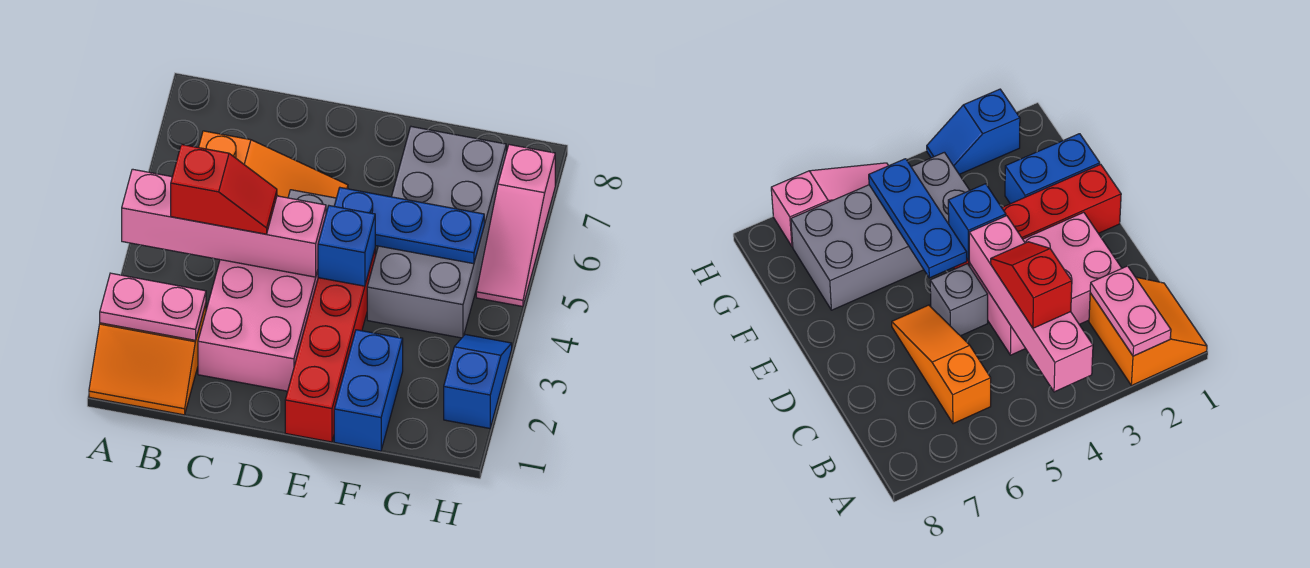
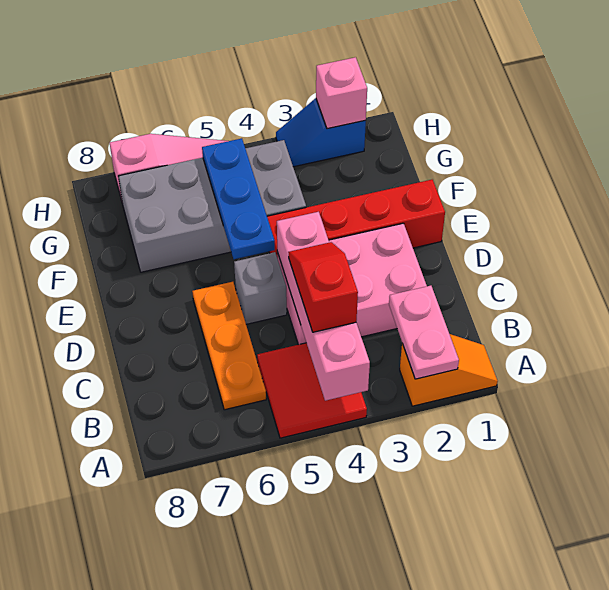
orange slope A1:B2 level 1 top 2 -> orange slope A1:A2 level 1 top 2
none -> red tile A4:B5 level 1
orange slope B6:D6 level 1 top B -> orange plate B6:D6 level 1
blue brick E4 level 2 -> none
blue brick F1:F2 level 1 -> none
none -> pink brick H2 level 2

